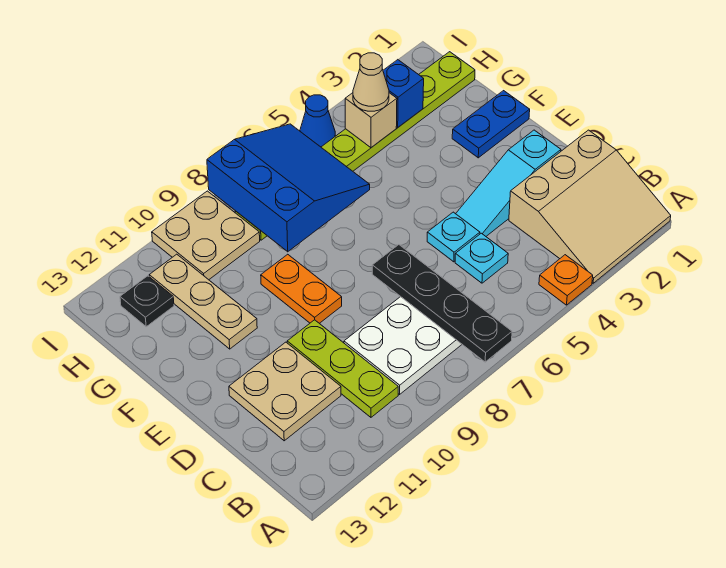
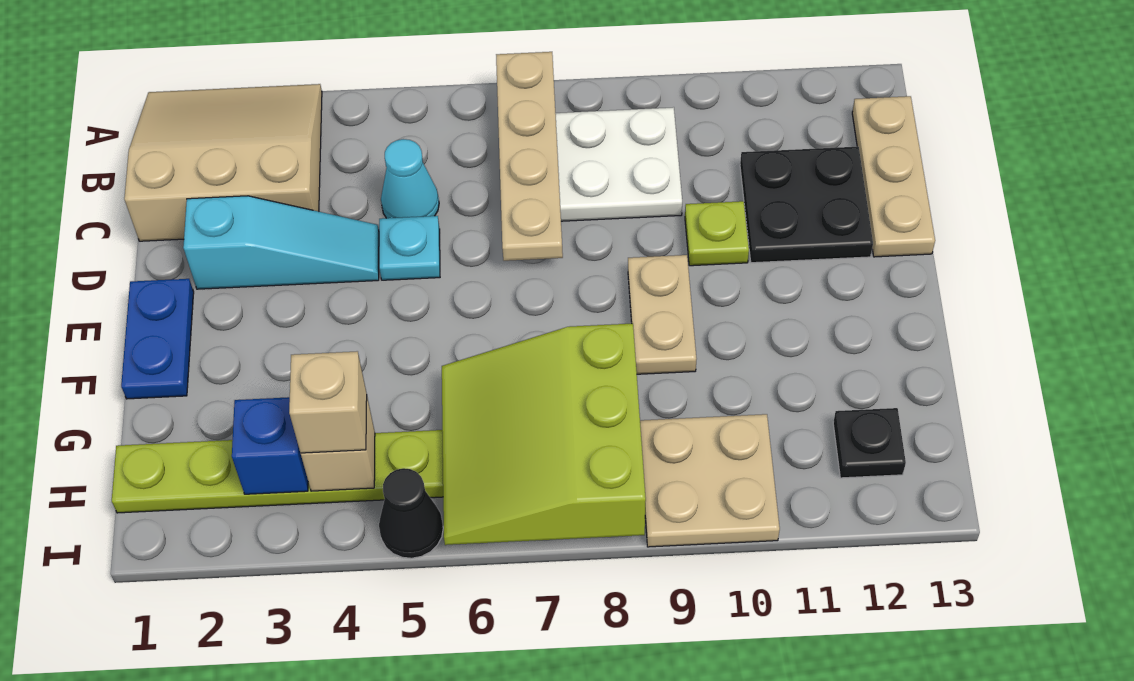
orange plate A4 level 1 -> none
black plate A7:D7 level 2 -> tan plate A7:D7 level 2
lime plate B10:D10 level 1 -> lime plate D10 level 1
cyan plate C5 level 1 -> cyan cone C5 level 1
tan plate C11:D12 level 1 -> black plate C11:D12 level 1
orange plate E9:F9 level 1 -> tan plate E9:F9 level 1
blue plate F1:F2 level 1 -> blue plate E1:F1 level 1
tan plate F11:H11 level 1 -> tan plate B13:D13 level 1
blue slope G6:I8 level 2 top 8 -> lime slope G6:I8 level 2 top 8
tan cone H4 level 3 -> tan brick H4 level 3
blue cone I5 level 1 -> black cone I5 level 1

